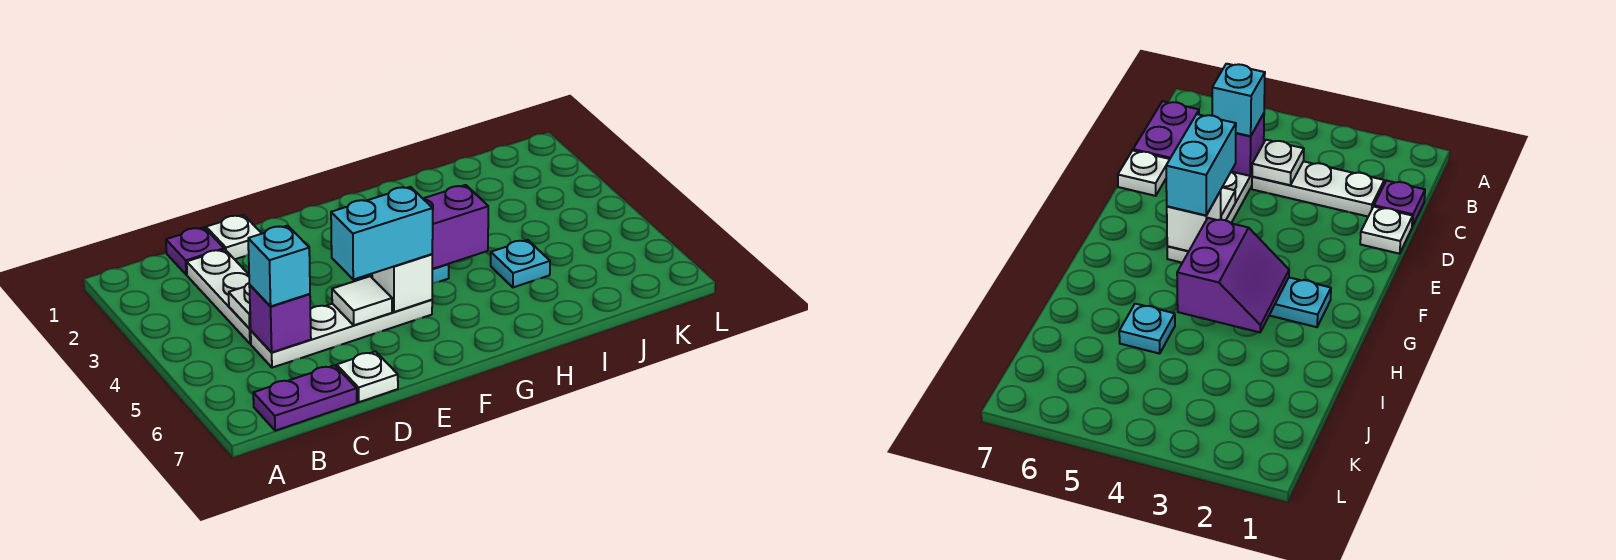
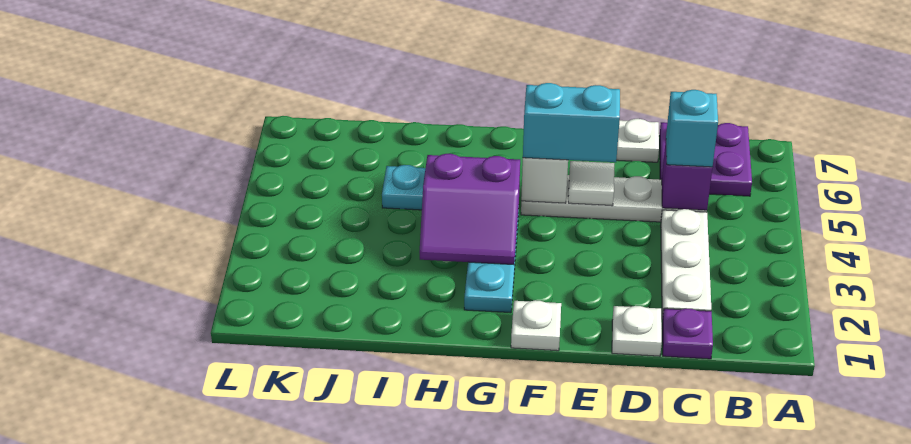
purple plate B7:C7 level 1 -> purple plate B6:C7 level 1
white plate C4 level 2 -> white plate F1 level 1

